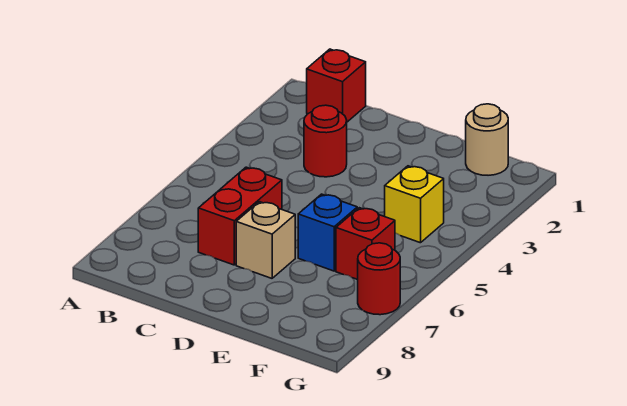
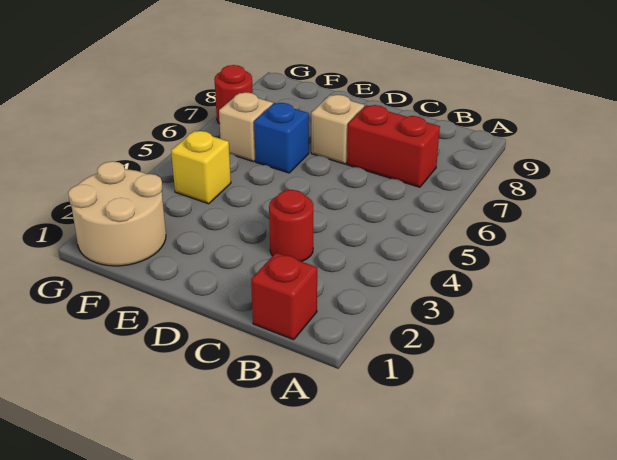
red brick C6:C7 level 1 -> red brick B7:C7 level 1
tan round brick F1 level 1 -> tan round brick F1:G2 level 1
red brick F6 level 1 -> tan brick F6 level 1

